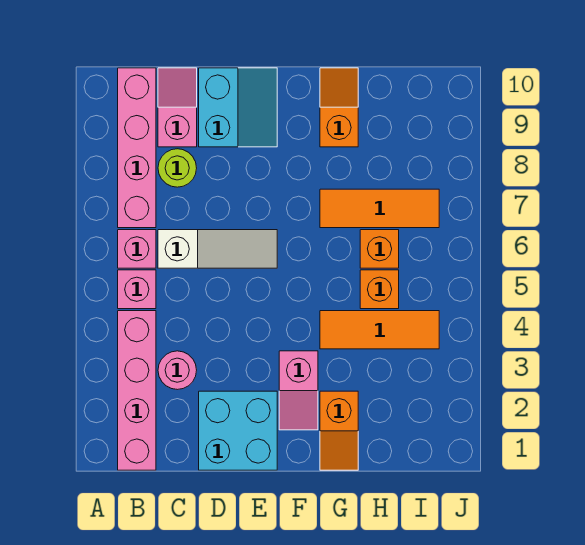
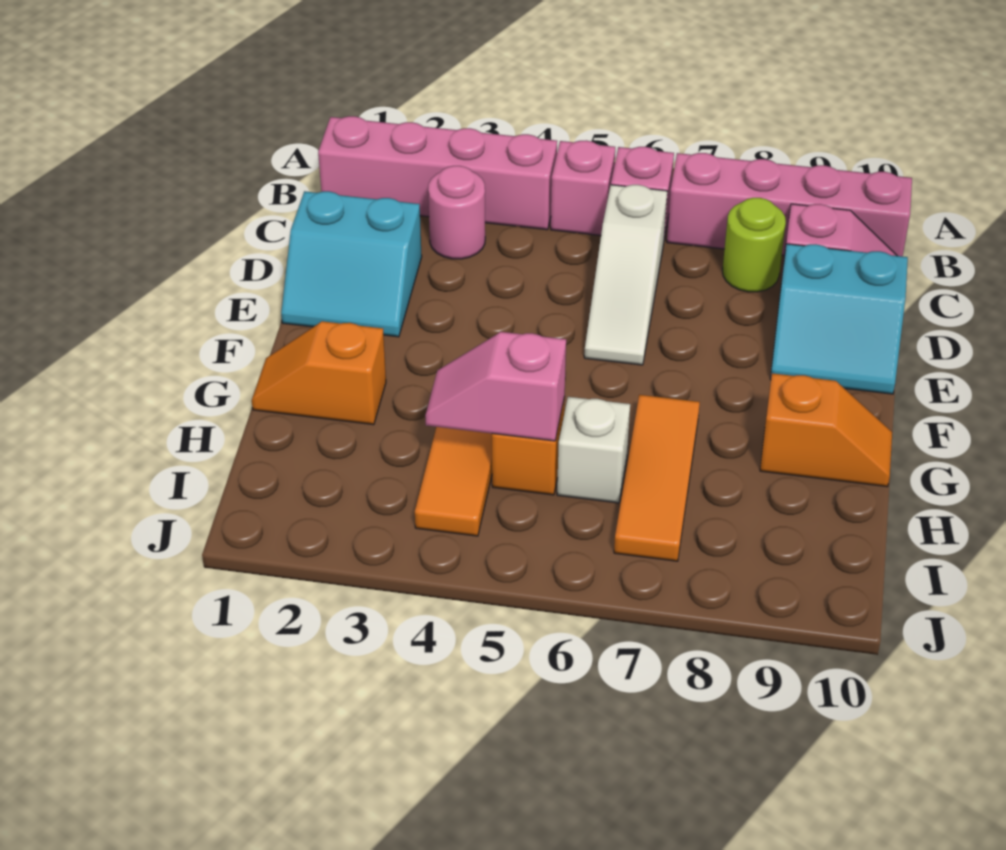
cyan brick D1:E2 level 1 -> cyan slope D1:E2 level 1 top D
pink slope F2:F3 level 1 top 3 -> pink slope H4:H5 level 2 top 5
orange brick H6 level 1 -> white brick H6 level 1

